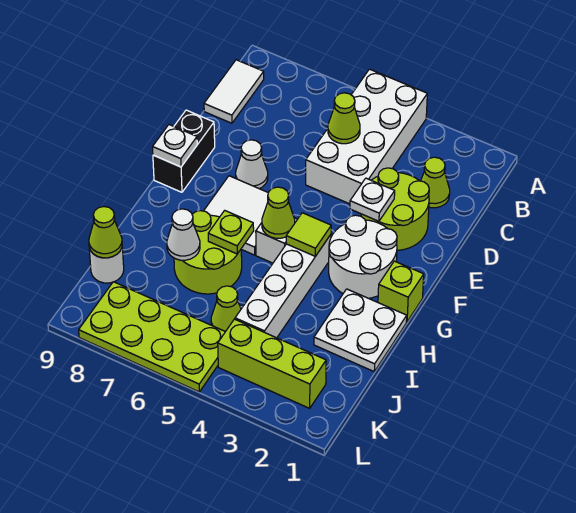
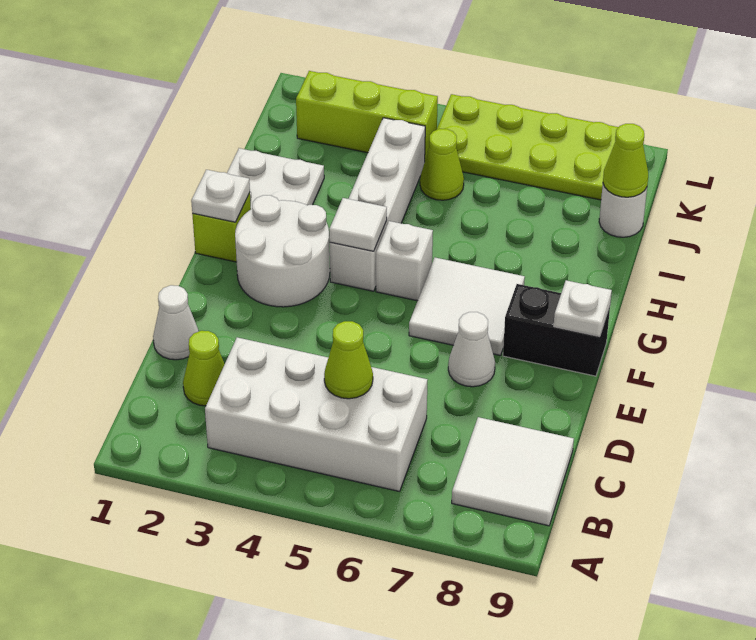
white brick A4:D5 level 1 -> white brick B3:C6 level 1
white tile B9:C9 level 1 -> white tile B8:C9 level 1
lime round brick D2:E3 level 1 -> none
white plate E3 level 2 -> white plate G1 level 2
black brick E9:F9 level 1 -> black brick F8:F9 level 1
lime tile G4 level 2 -> white tile G4 level 2
lime cone G5 level 2 -> none
lime round brick H6:I7 level 1 -> none
lime plate H6 level 2 -> none
white cone I7 level 2 -> white cone D1 level 1

